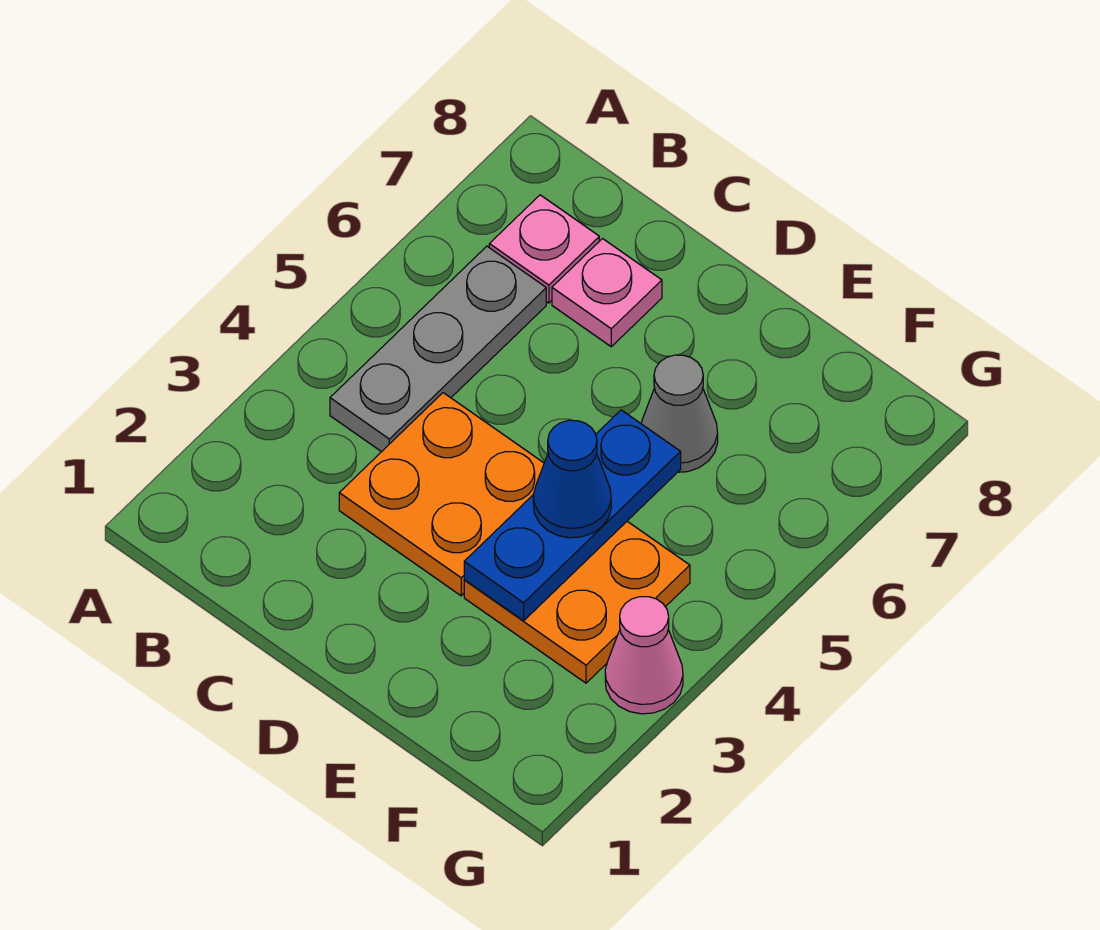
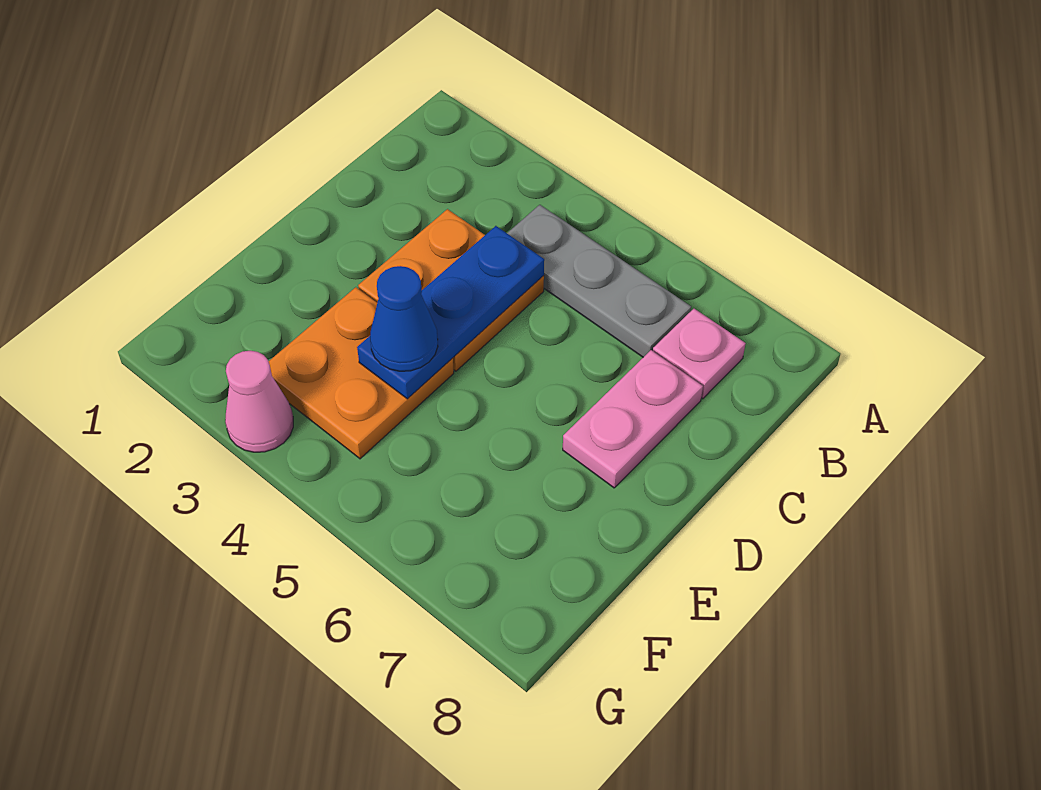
pink plate C7 level 1 -> pink plate C7:D7 level 1
blue plate E3:E5 level 2 -> blue plate C4:E4 level 2
grey cone E6 level 1 -> none

